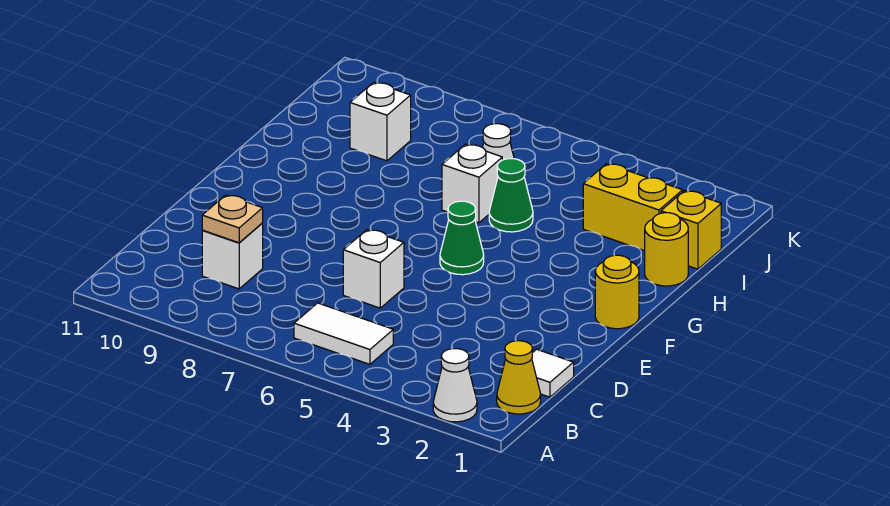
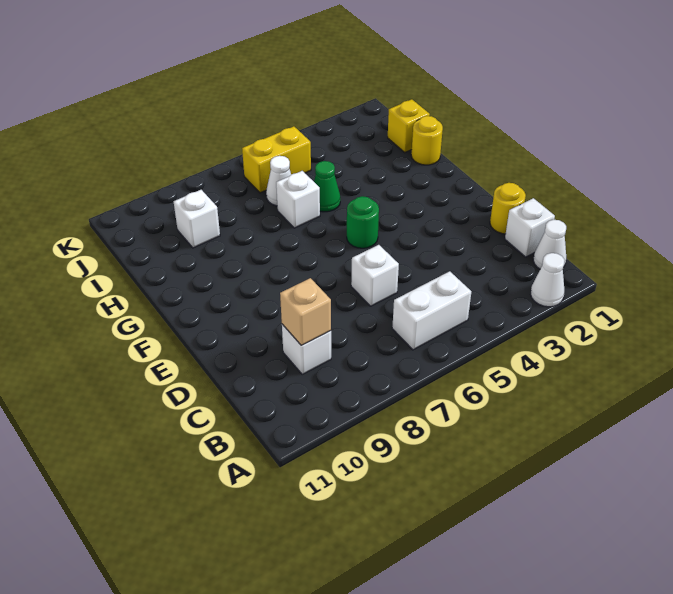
yellow cone B1 level 1 -> white cone B1 level 1
white tile B5:B6 level 1 -> white brick B5:B6 level 1
white tile C1 level 1 -> white brick C1 level 1
tan plate C9 level 2 -> tan brick C9 level 2
yellow round brick F1 level 1 -> yellow round brick D1 level 1
green cone F5 level 1 -> green round brick F5 level 1
yellow brick I2:I3 level 1 -> yellow brick J5:J6 level 1

